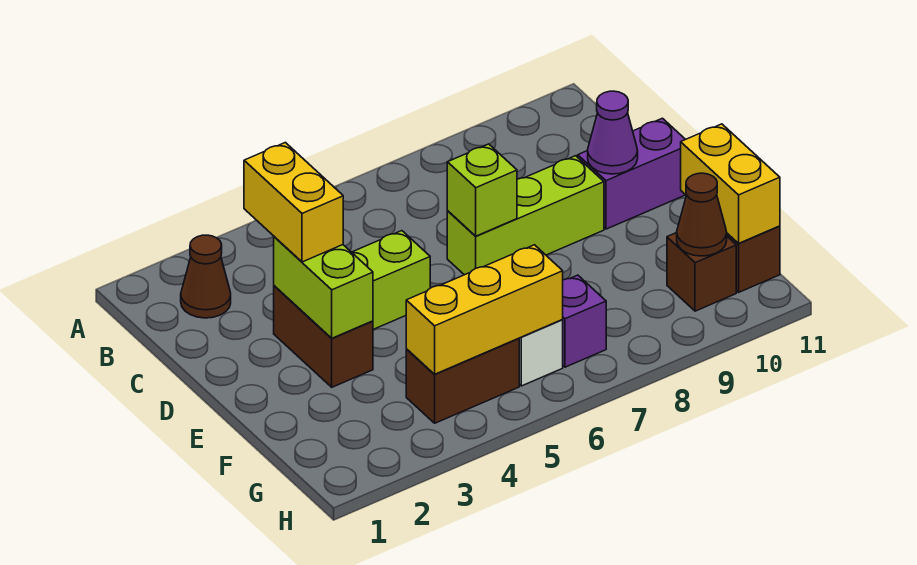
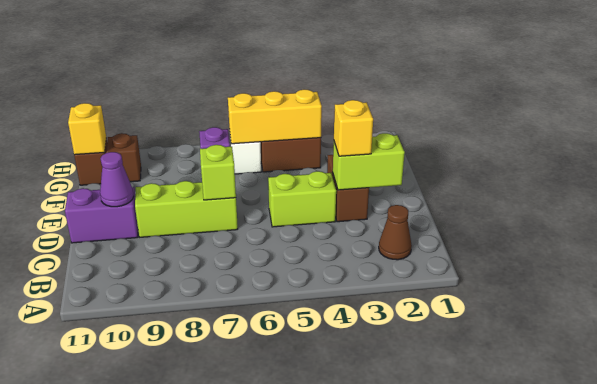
yellow brick C3:D3 level 3 -> yellow brick D3 level 3
lime brick D3:E3 level 2 -> lime brick D2:D3 level 2
yellow brick F11:G11 level 2 -> yellow brick G11 level 2
brown cone G10 level 2 -> none

